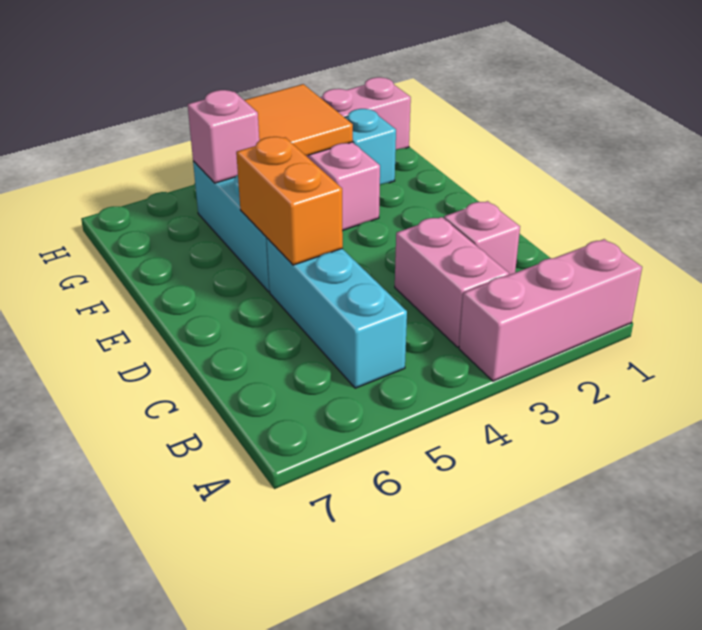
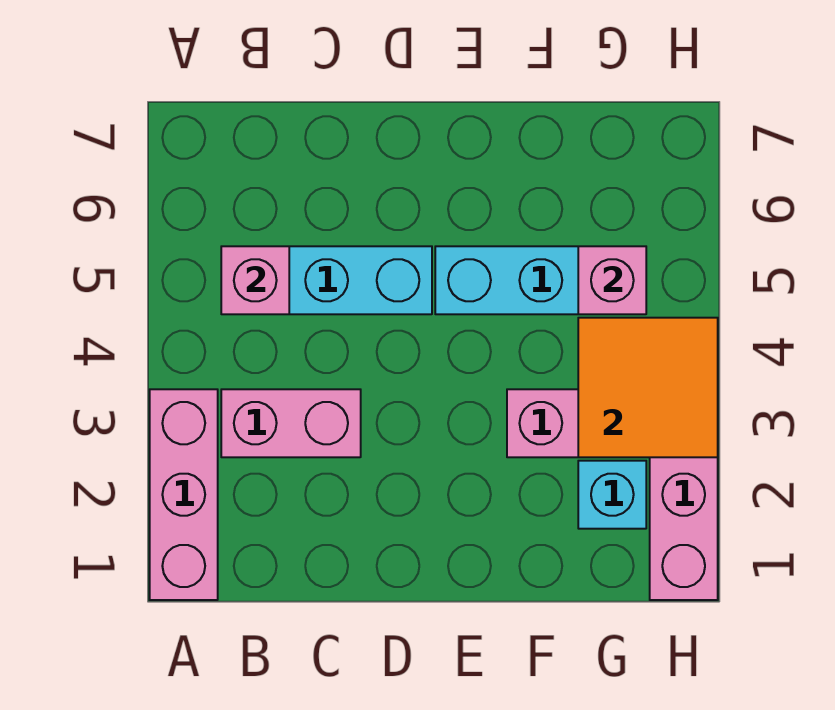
pink brick C2 level 1 -> pink brick B5 level 2
orange brick D5:E5 level 2 -> none

